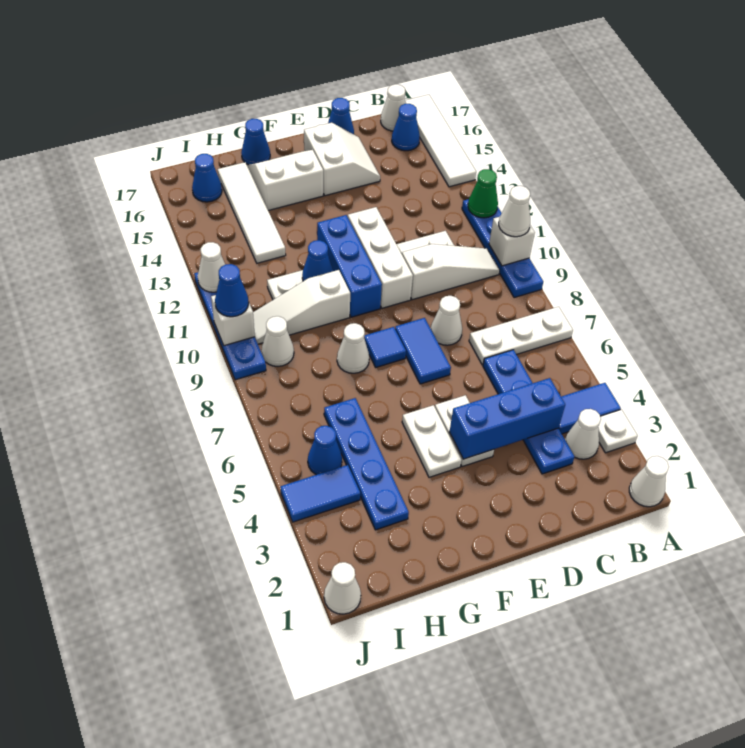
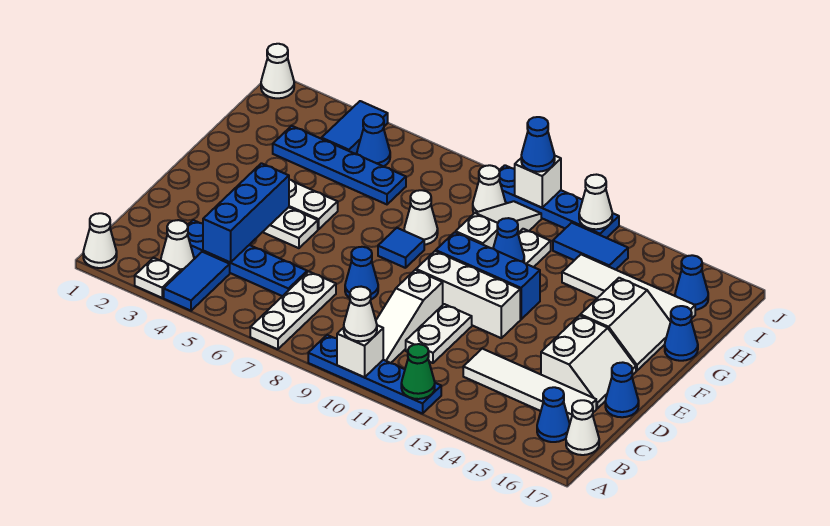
white tile A14:A17 level 1 -> white tile C13:C16 level 1
white cone D8 level 1 -> blue cone D8 level 1
white slope D15:E16 level 1 top E -> white slope D15:E16 level 1 top 15
blue tile E7:E8 level 1 -> blue tile I12:I13 level 1

